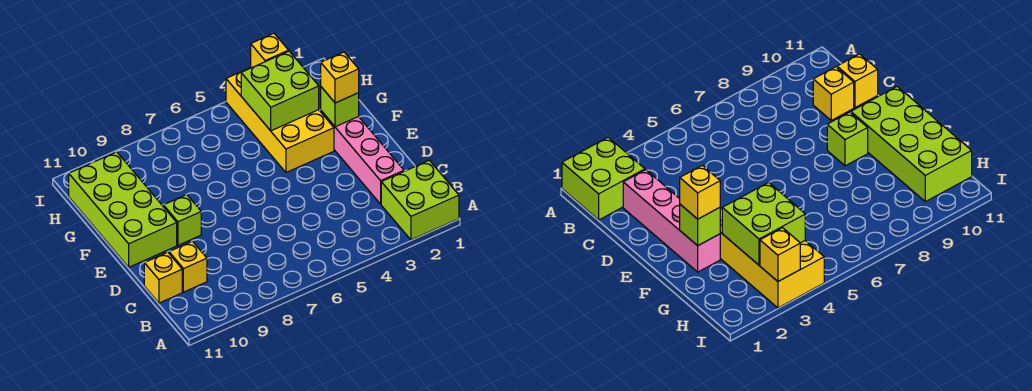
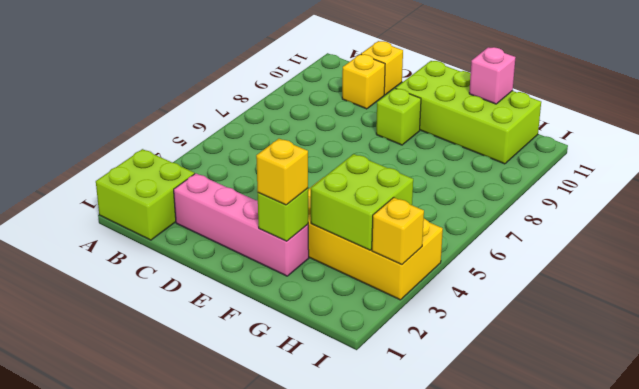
none -> pink brick G11 level 2

